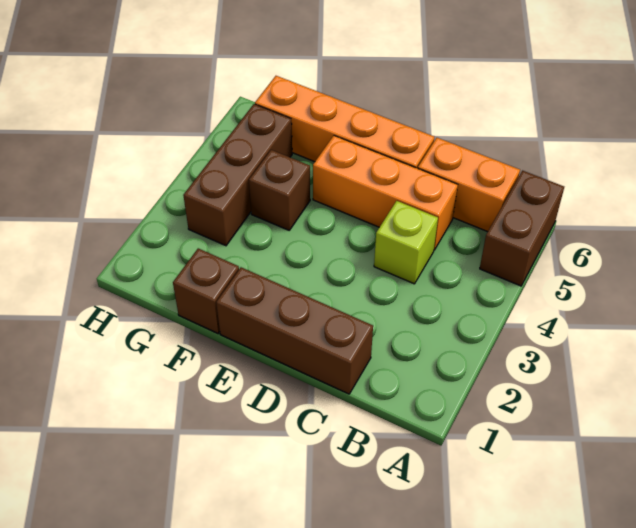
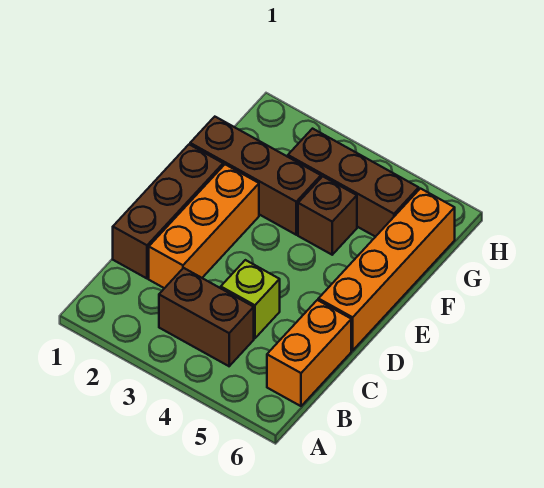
brown brick A5:A6 level 1 -> brown brick B3:B4 level 1
orange brick C5:E5 level 1 -> orange brick C2:E2 level 1
brown brick F1 level 1 -> brown brick F1:F3 level 1

